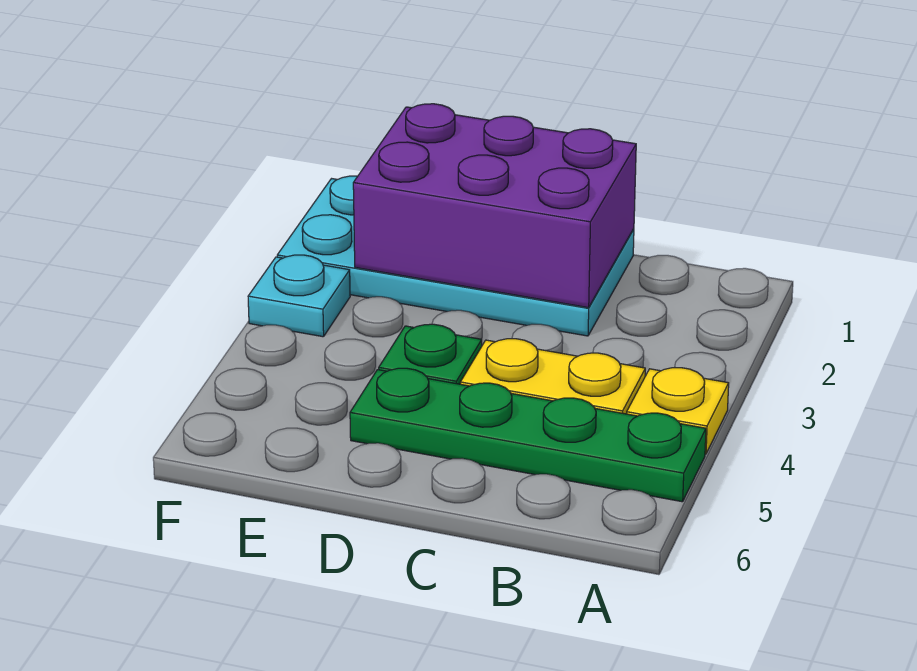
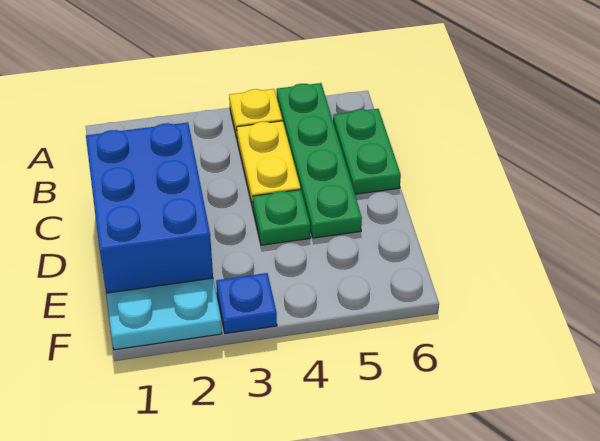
none -> green plate B6:C6 level 1
purple brick C1:E2 level 2 -> blue brick C1:E2 level 2
cyan plate F3 level 1 -> blue plate F3 level 1

